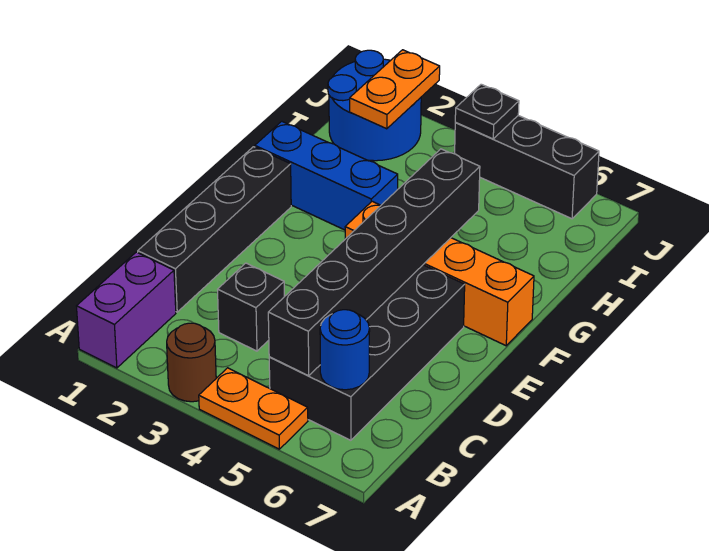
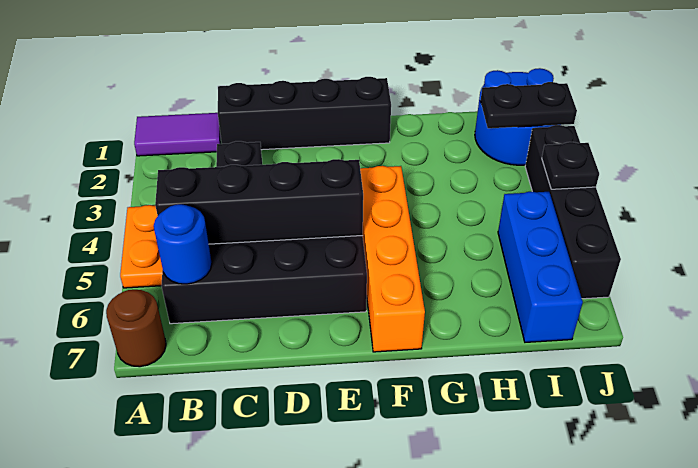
purple brick A1:B1 level 1 -> purple tile A1:B1 level 1
brown round brick A3 level 1 -> brown round brick A7 level 1
black brick B5:G5 level 2 -> black brick B5:E5 level 2
blue brick G1:G3 level 1 -> blue brick I5:I7 level 1
orange plate I2:J2 level 2 -> black plate I2:J2 level 2
black brick J4:J6 level 1 -> black brick J3:J6 level 1

